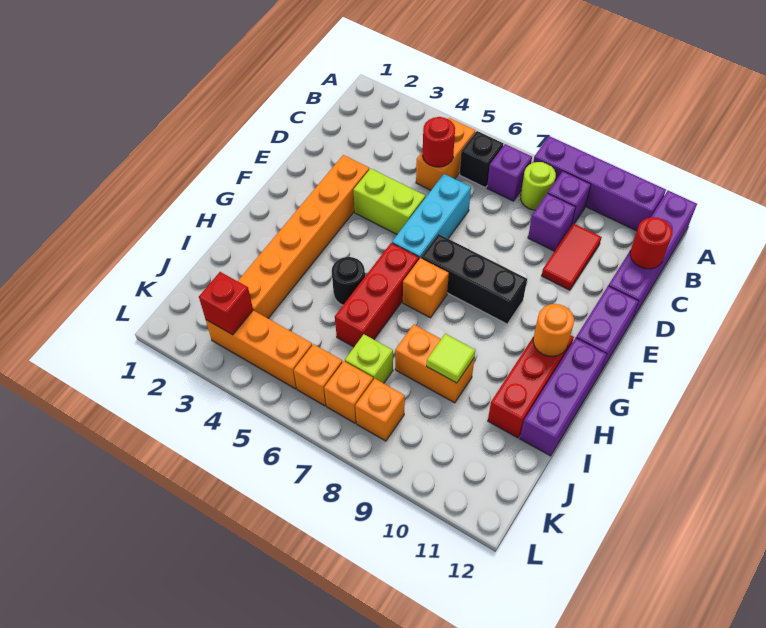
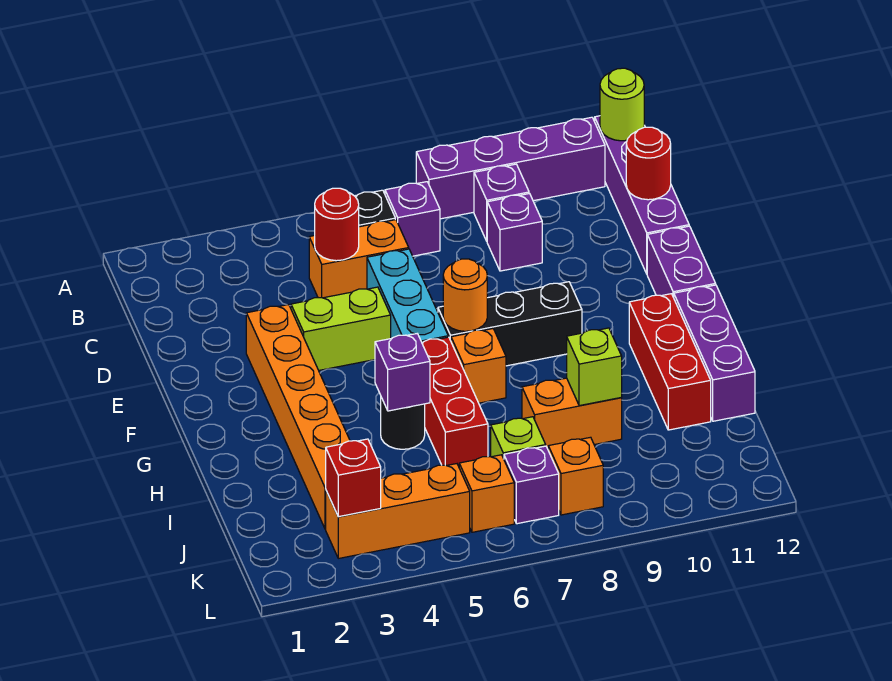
orange brick B5:C5 level 1 -> orange brick C5:C6 level 1
lime round brick B8 level 1 -> lime round brick A12 level 2
red tile C10:D10 level 1 -> none
orange round brick G11 level 2 -> orange round brick F7 level 2
none -> purple brick H5 level 2
lime tile I9 level 2 -> lime brick I9 level 2
orange brick K7 level 1 -> purple brick K7 level 1

